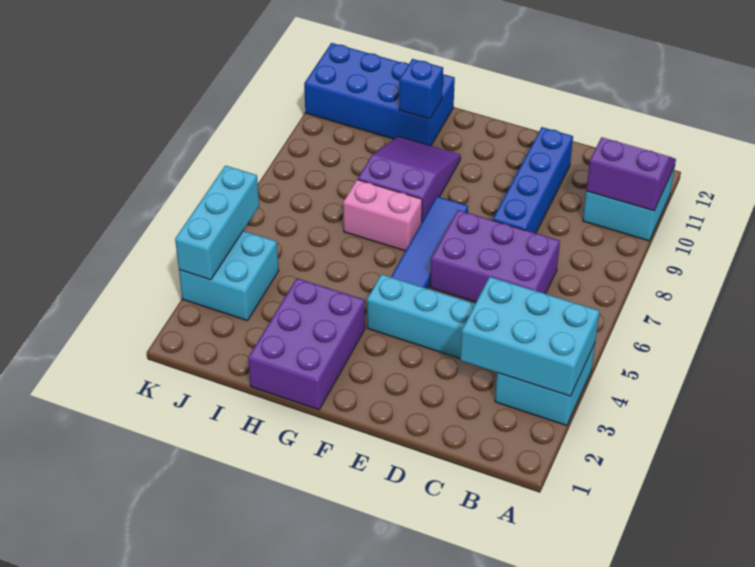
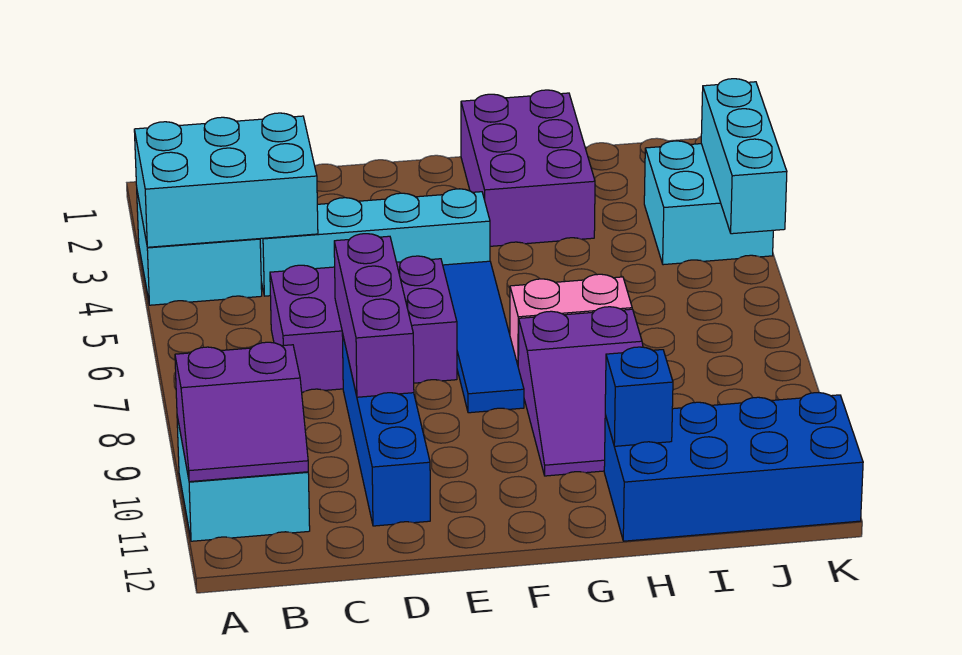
none -> purple brick D7:D9 level 2

